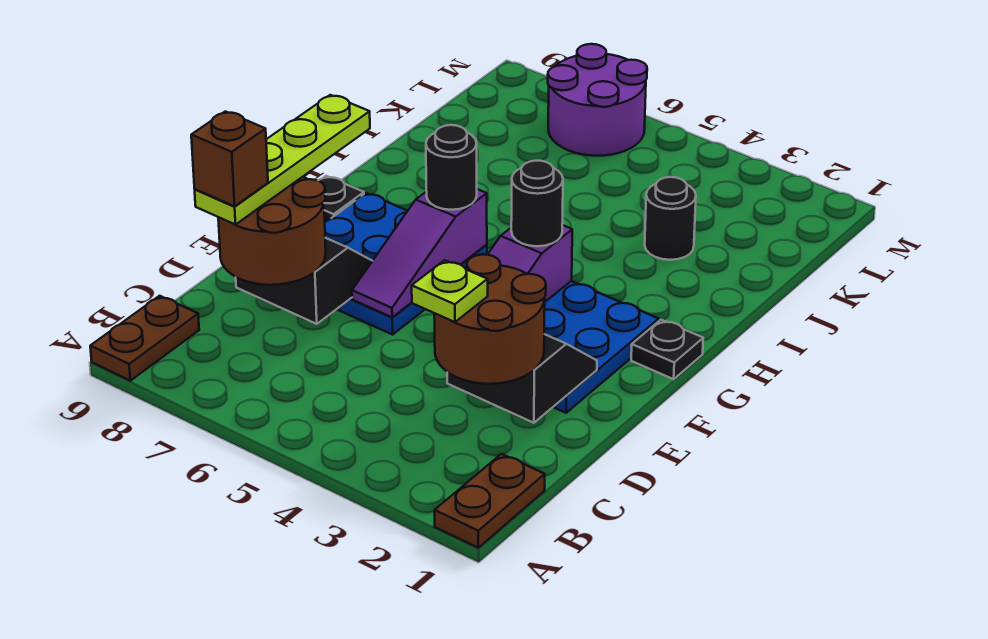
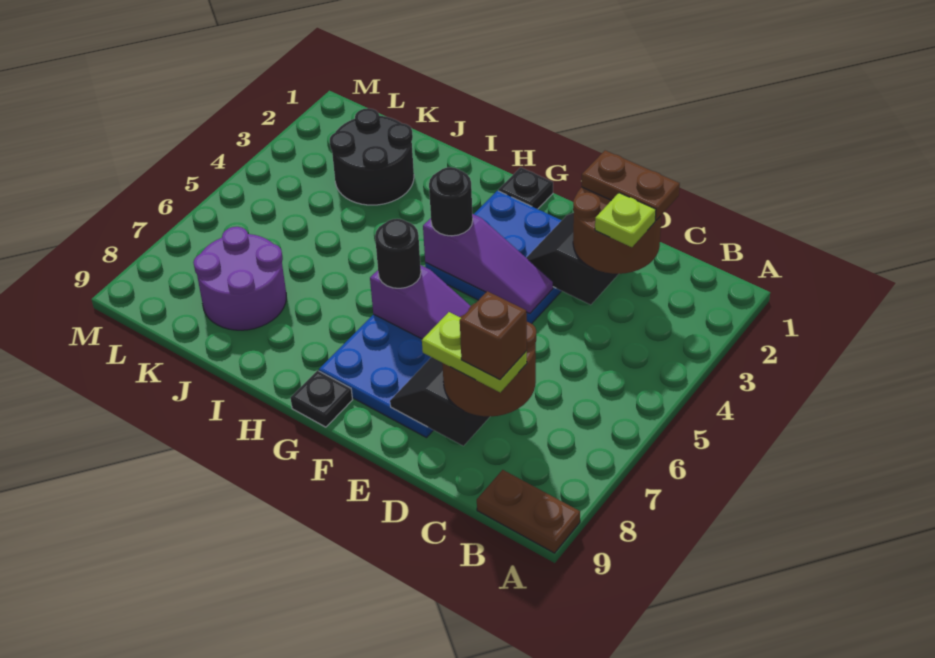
brown plate A1:B1 level 1 -> brown plate C2:D2 level 4
lime plate C8:F8 level 4 -> lime plate C8:D8 level 4
black round brick J3 level 1 -> black round brick J2:K3 level 1
purple round brick L6:M7 level 1 -> purple round brick J7:K8 level 1

